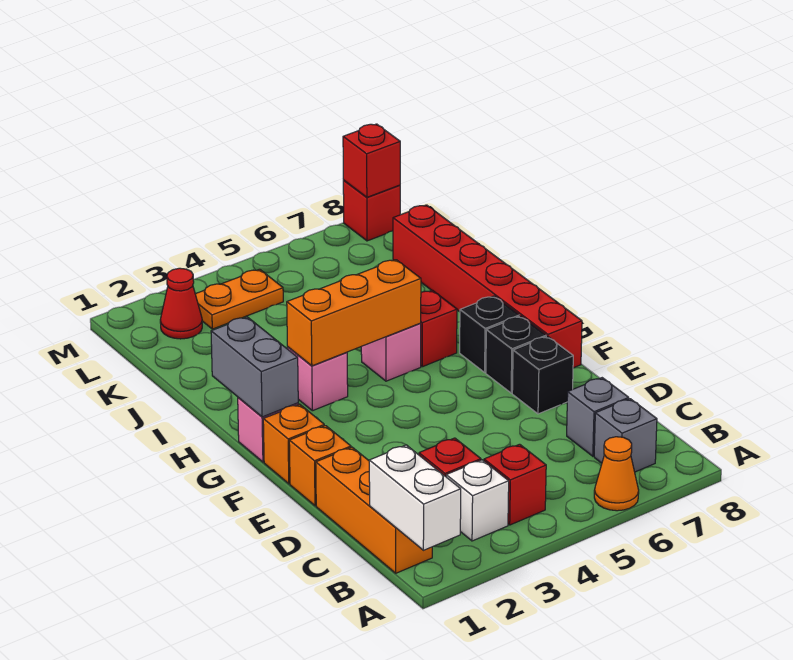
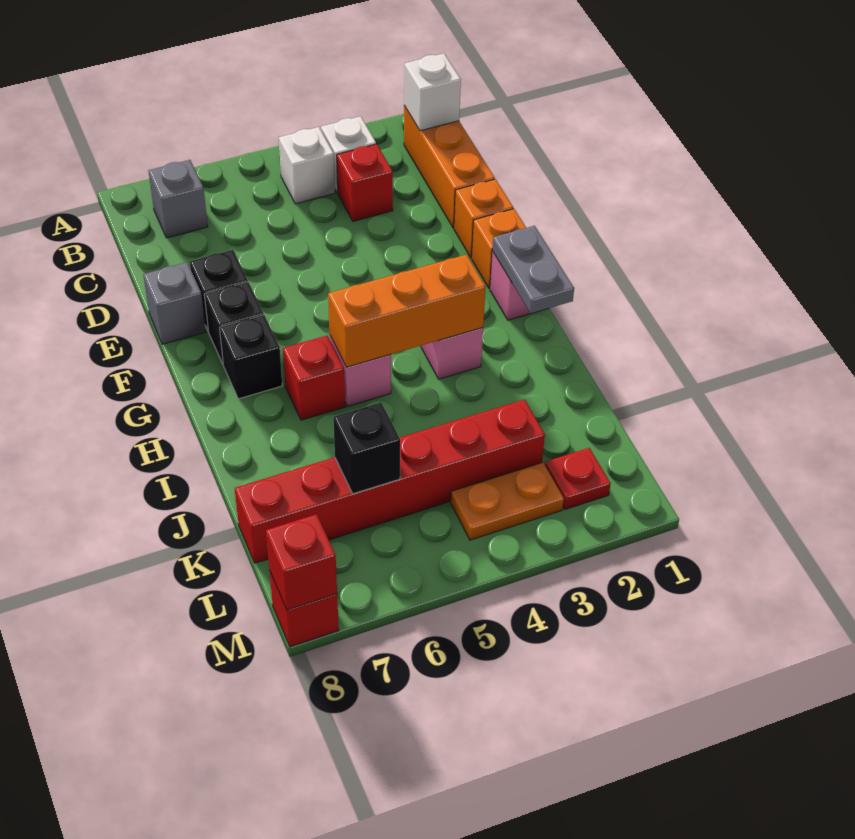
white brick A1:B1 level 2 -> white brick B1 level 2
orange cone A6 level 1 -> none
red brick B4 level 1 -> white brick B4 level 1
grey brick C7 level 1 -> grey brick E8 level 1
red brick F8:K8 level 1 -> red brick K3:K8 level 1
grey brick G1:H1 level 2 -> grey plate G1:H1 level 2
none -> black brick K6 level 2
red cone L2 level 1 -> red plate L2 level 1

